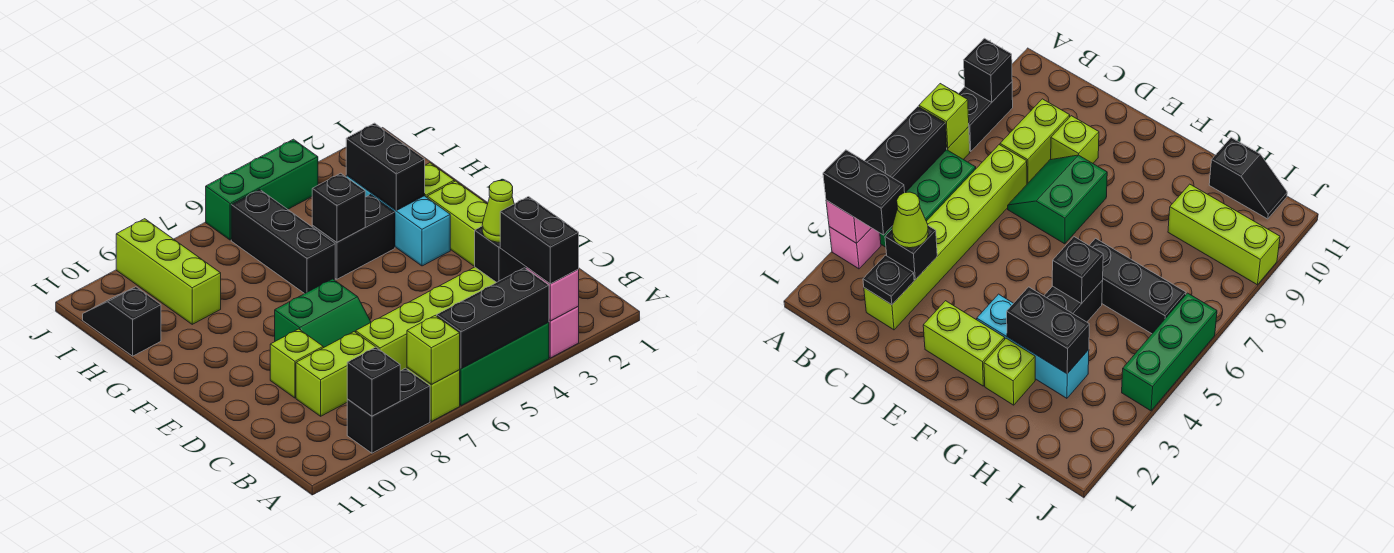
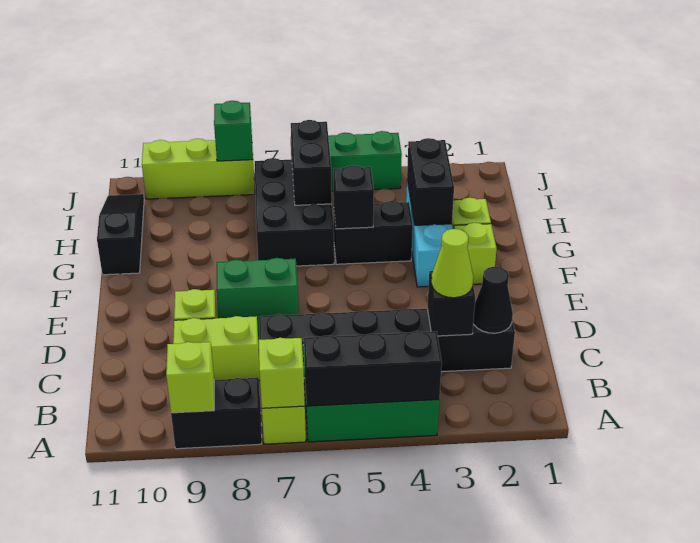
pink brick A3 level 1 -> none
pink brick A3 level 2 -> none
black brick A3:B3 level 3 -> black brick H6:I6 level 2
black brick A9 level 2 -> lime brick A9 level 2
lime brick C2:C7 level 1 -> black brick C2:C7 level 1
black plate C2 level 2 -> black cone C2 level 2
lime brick E2:F2 level 1 -> lime brick F2 level 1
black brick G6:I6 level 1 -> black brick G6:I7 level 1
lime brick H9:J9 level 1 -> lime brick J8:J10 level 1
black slope H11:I11 level 1 top H -> black slope G11:I11 level 1 top G
none -> green brick J8 level 2

